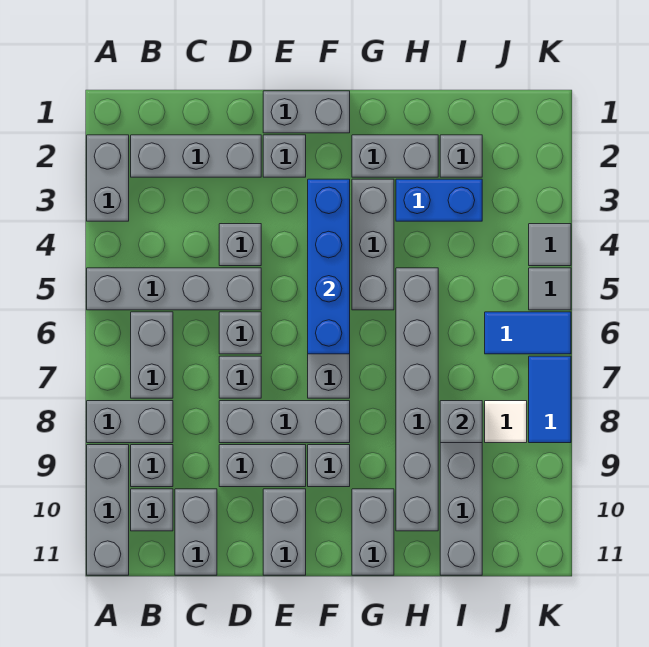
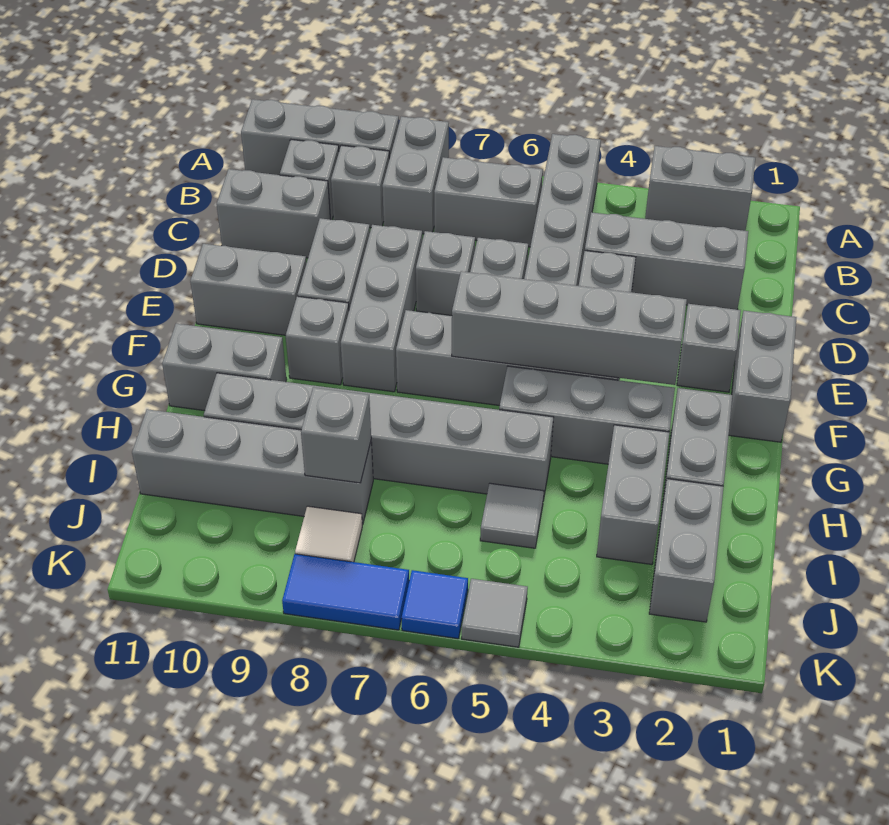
grey brick B2:D2 level 1 -> grey brick C2:C4 level 1
blue brick F3:F6 level 2 -> grey brick F3:F6 level 2
blue brick H3:I3 level 1 -> grey brick H3:I3 level 1
grey brick I2 level 1 -> grey brick I2:J2 level 1
blue tile J6:K6 level 1 -> blue tile K6 level 1
grey tile K4 level 1 -> grey tile I5 level 1

